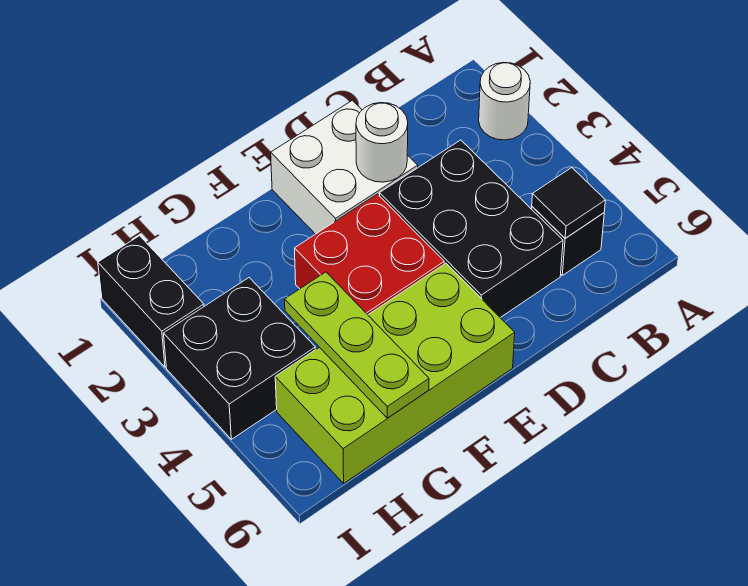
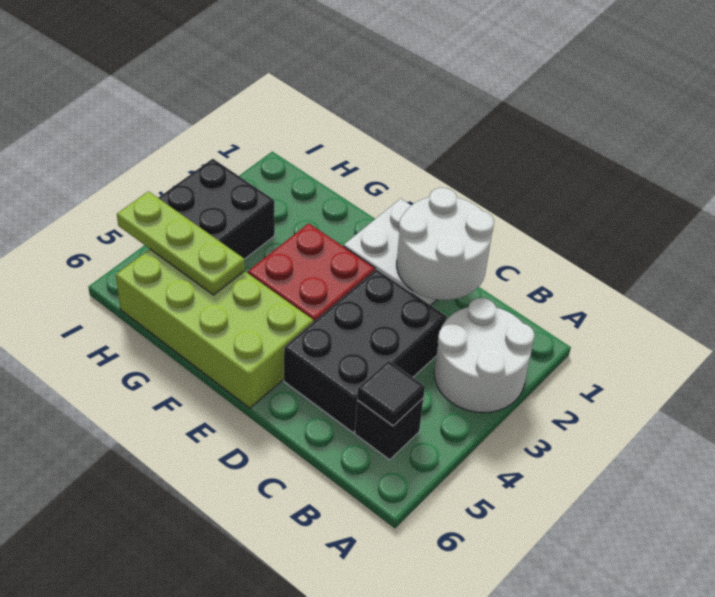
white round brick A2 level 1 -> white round brick A2:B3 level 1
white round brick D2 level 2 -> white round brick C1:D2 level 2
lime plate G4:G6 level 2 -> lime plate G5:I5 level 2
black brick I1:I2 level 1 -> none

